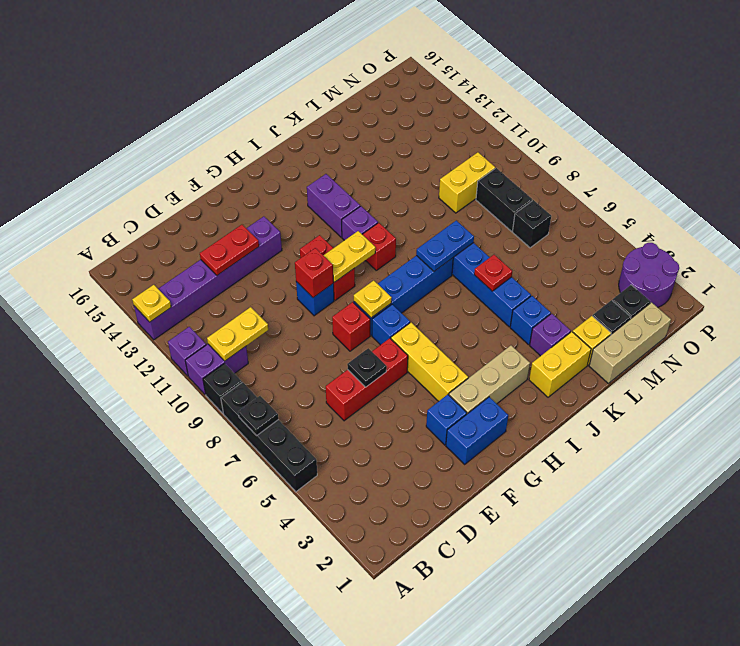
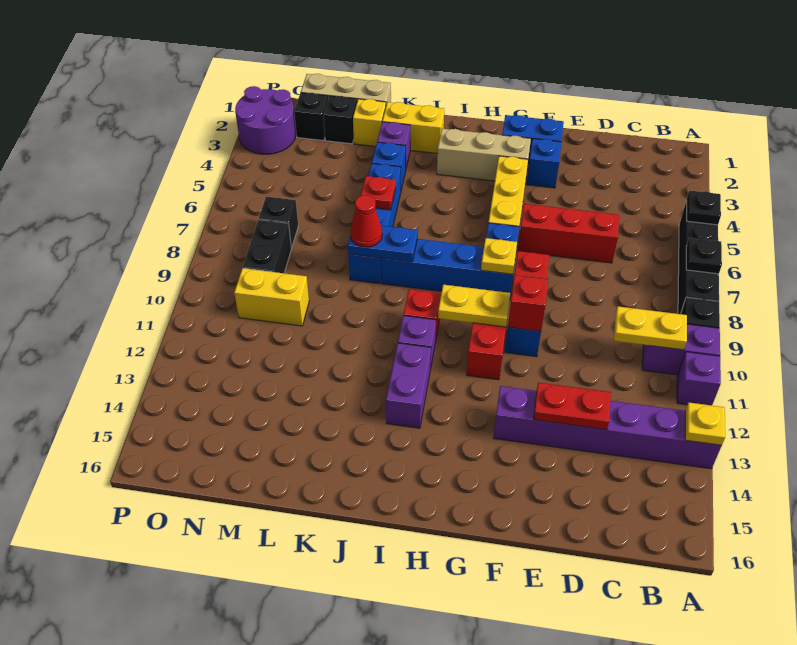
black plate E6 level 2 -> black plate A5 level 2
none -> red cone K8 level 3

